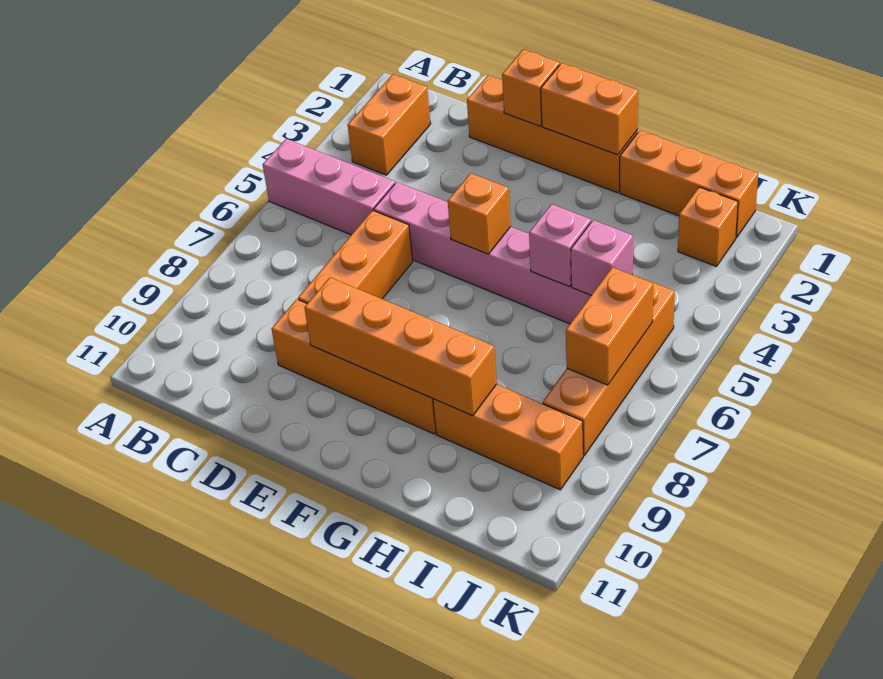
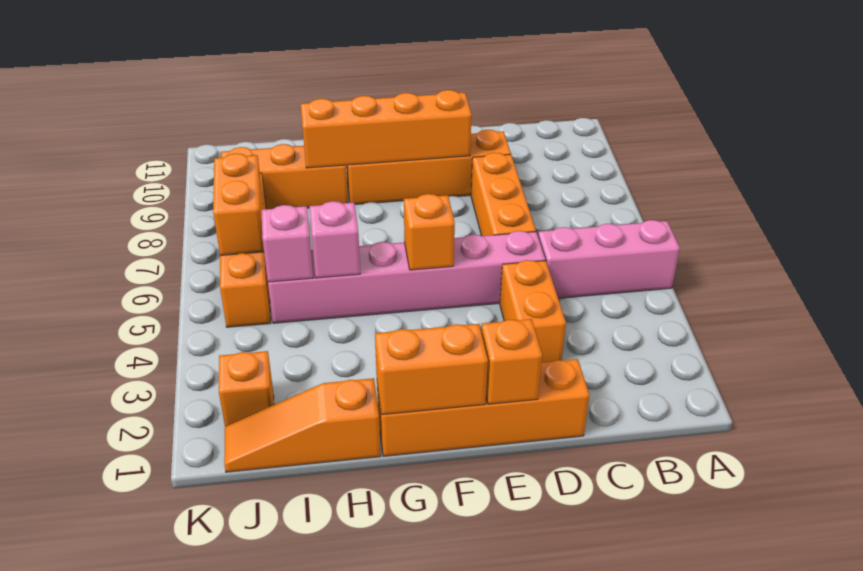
orange brick B2:B3 level 1 -> orange brick D3:D4 level 1
orange brick H1:J1 level 1 -> orange slope H1:J1 level 1 top H

